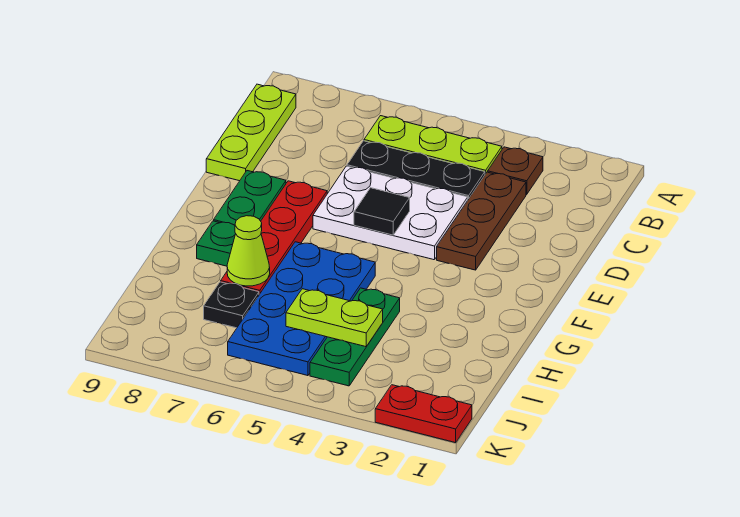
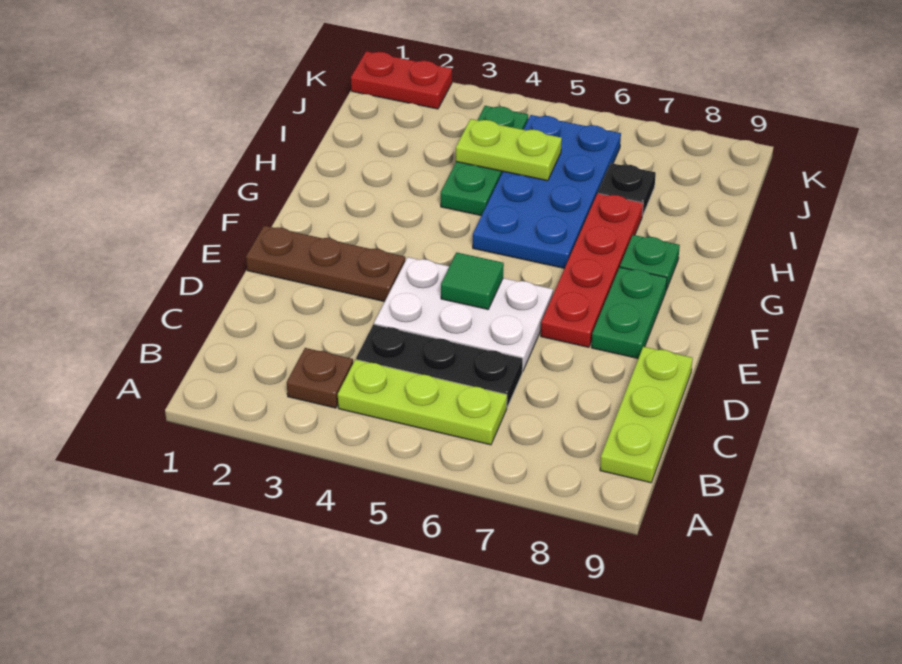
brown plate C3:E3 level 1 -> brown plate E1:E3 level 1
black tile E5 level 2 -> green tile E5 level 2
lime cone H7 level 2 -> none

